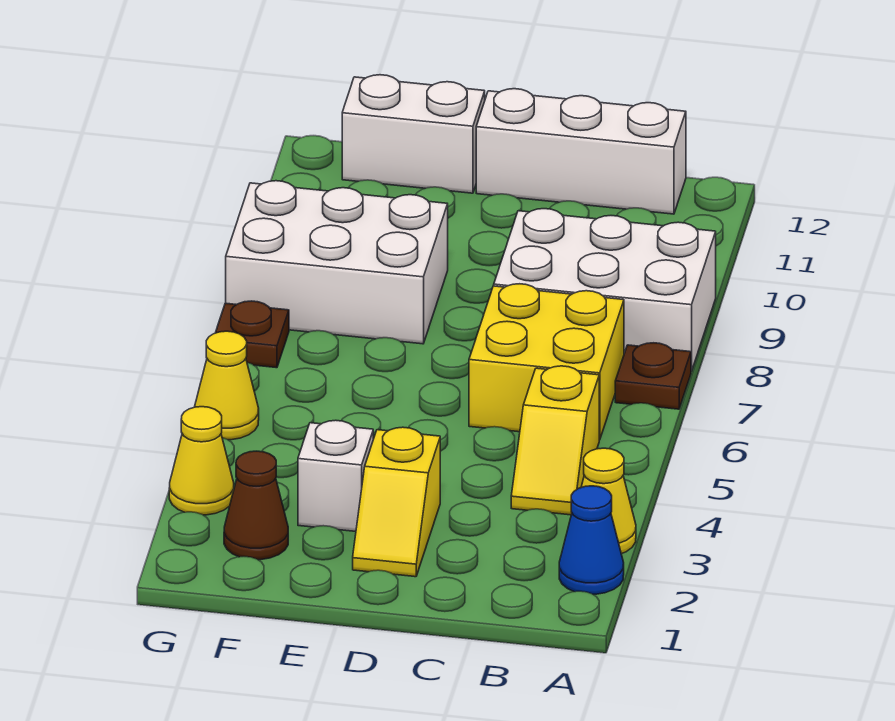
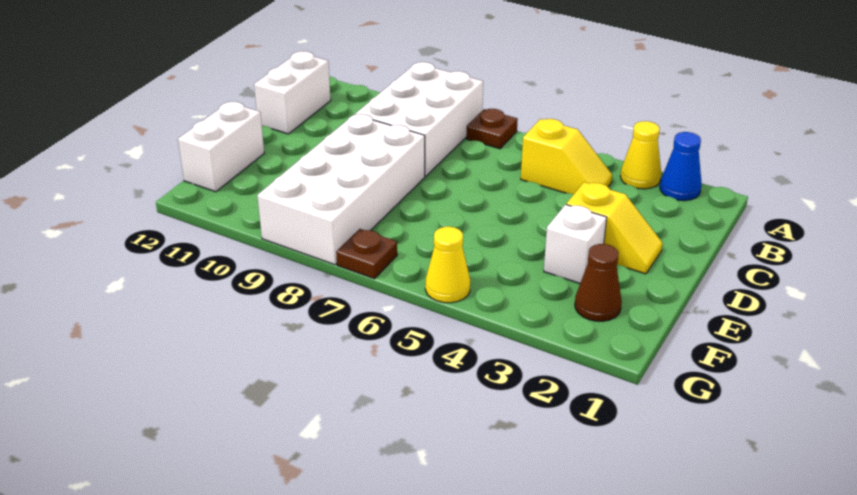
yellow brick B6:C7 level 1 -> none
white brick B12:D12 level 1 -> white brick B12:C12 level 1
white brick E8:G9 level 1 -> white brick D8:G9 level 1
yellow cone G3 level 1 -> none

